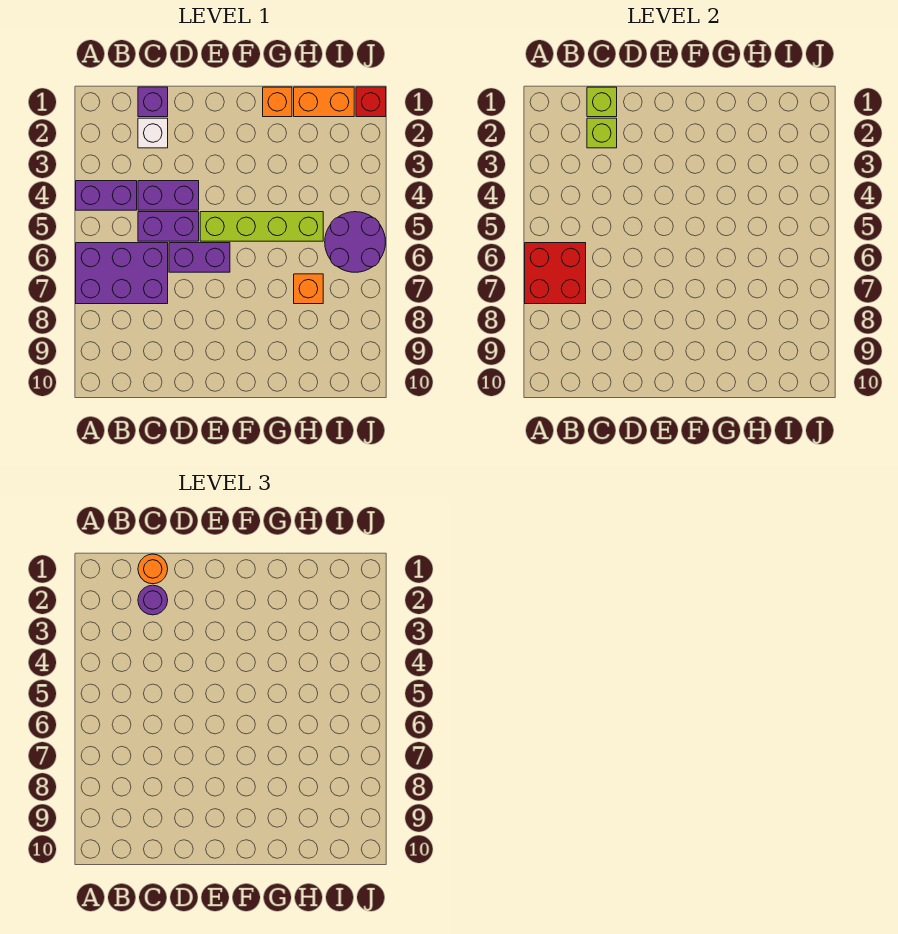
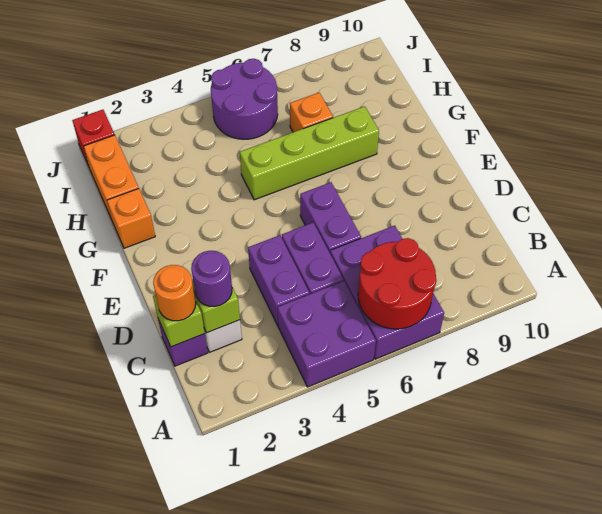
purple brick A4:B4 level 1 -> purple brick A4:B5 level 1
red brick A6:B7 level 2 -> red round brick A6:B7 level 2
lime brick E5:H5 level 1 -> lime brick G5:G8 level 1

